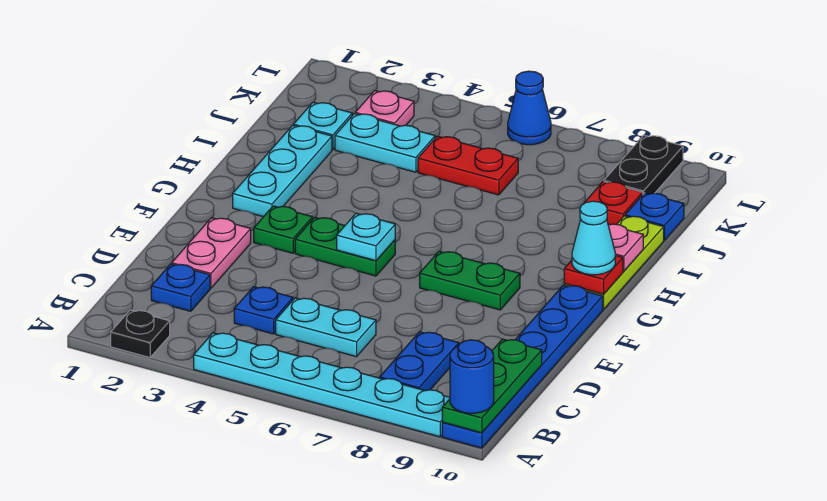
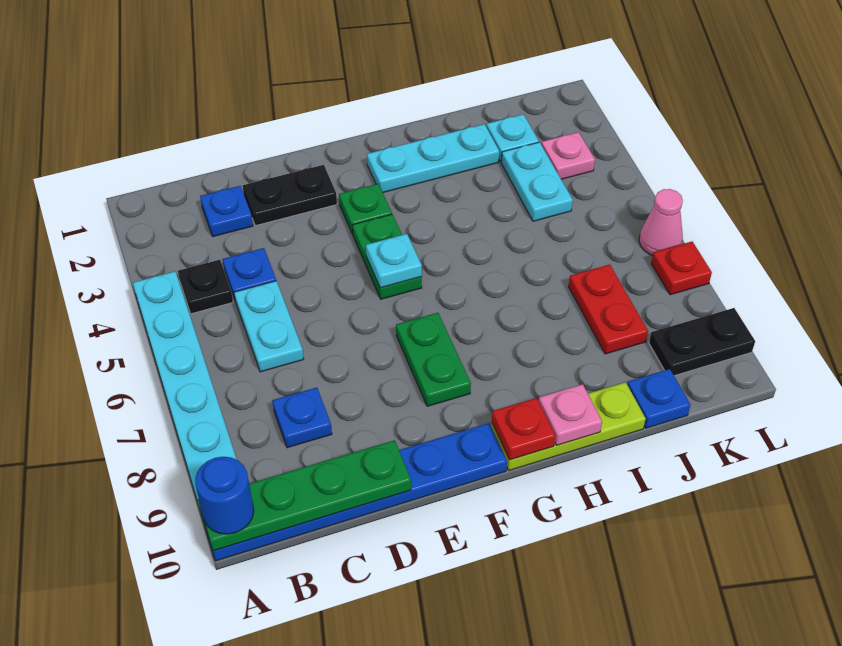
black plate A2 level 1 -> black plate B4 level 1
green plate A10:C10 level 2 -> green plate A10:D10 level 2
blue plate B8:C8 level 1 -> blue plate C8 level 1
pink plate D2:E2 level 1 -> black plate D2:E2 level 1
cyan cone G10 level 3 -> none
red plate J5:J6 level 1 -> red plate J7:J8 level 1
red plate J9 level 1 -> red plate L7 level 1
blue cone L6 level 1 -> pink cone L6 level 1

